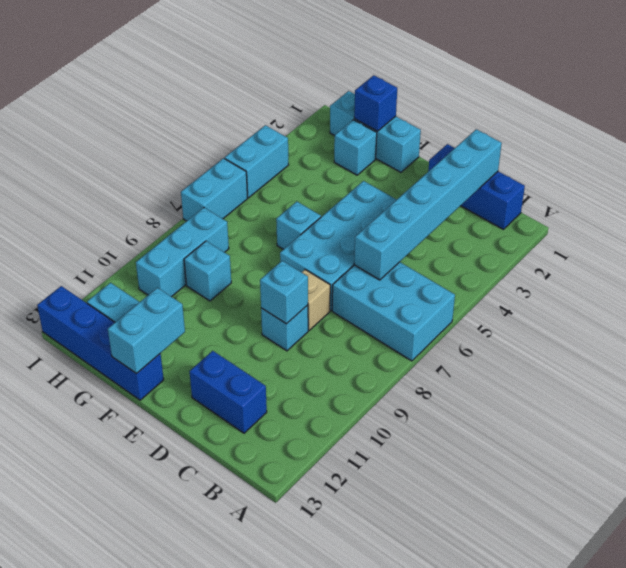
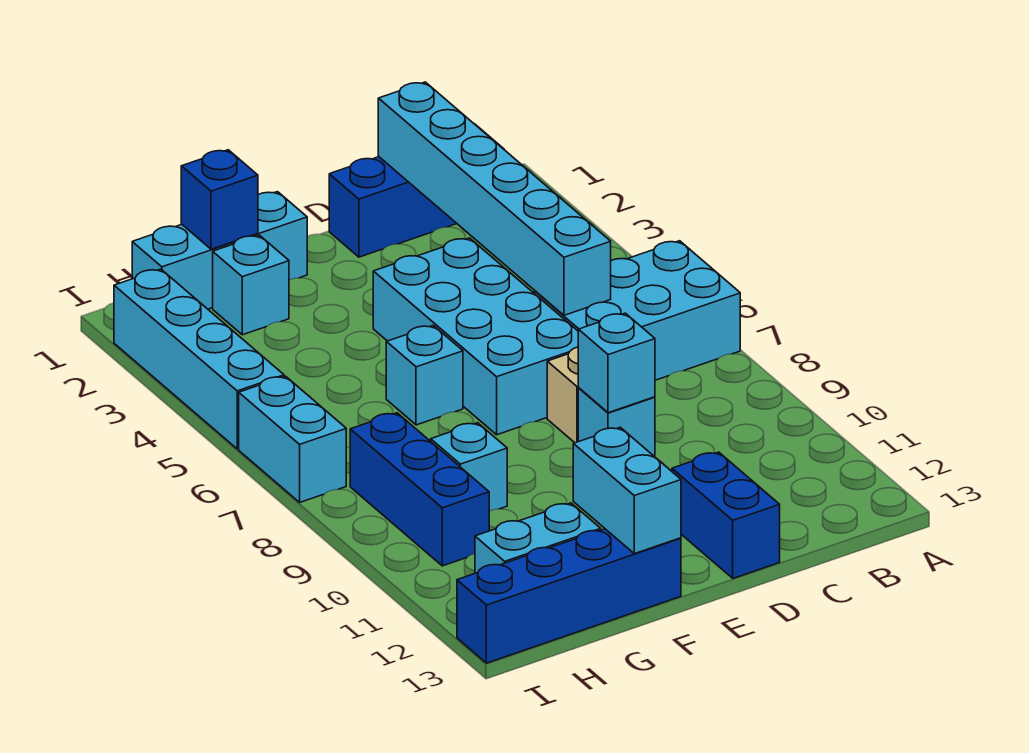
blue brick C12:D12 level 1 -> blue brick D12:D13 level 1
cyan brick H8:H10 level 1 -> blue brick H8:H10 level 1
cyan brick I4:I5 level 1 -> cyan brick I2:I5 level 1

